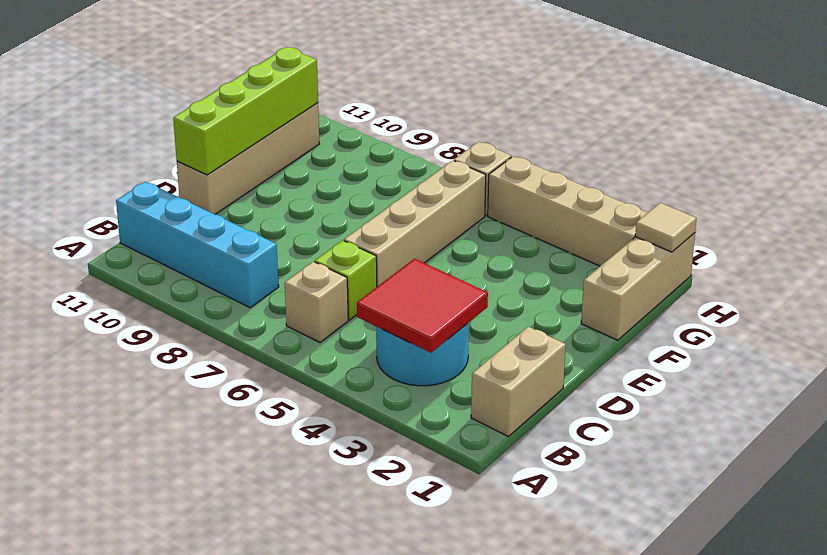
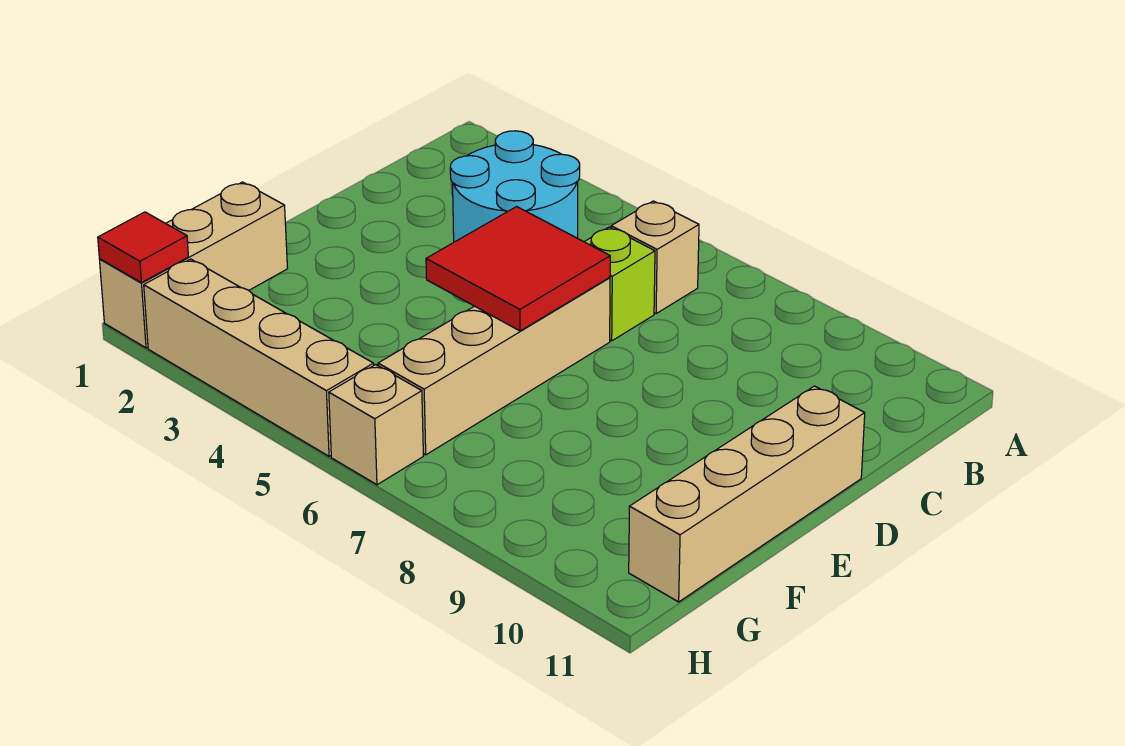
tan brick B1:C1 level 1 -> none
red tile B3:C4 level 2 -> red tile D5:E6 level 2
cyan brick B8:B11 level 1 -> none
lime brick D11:G11 level 2 -> none
tan tile H1 level 2 -> red tile H1 level 2

